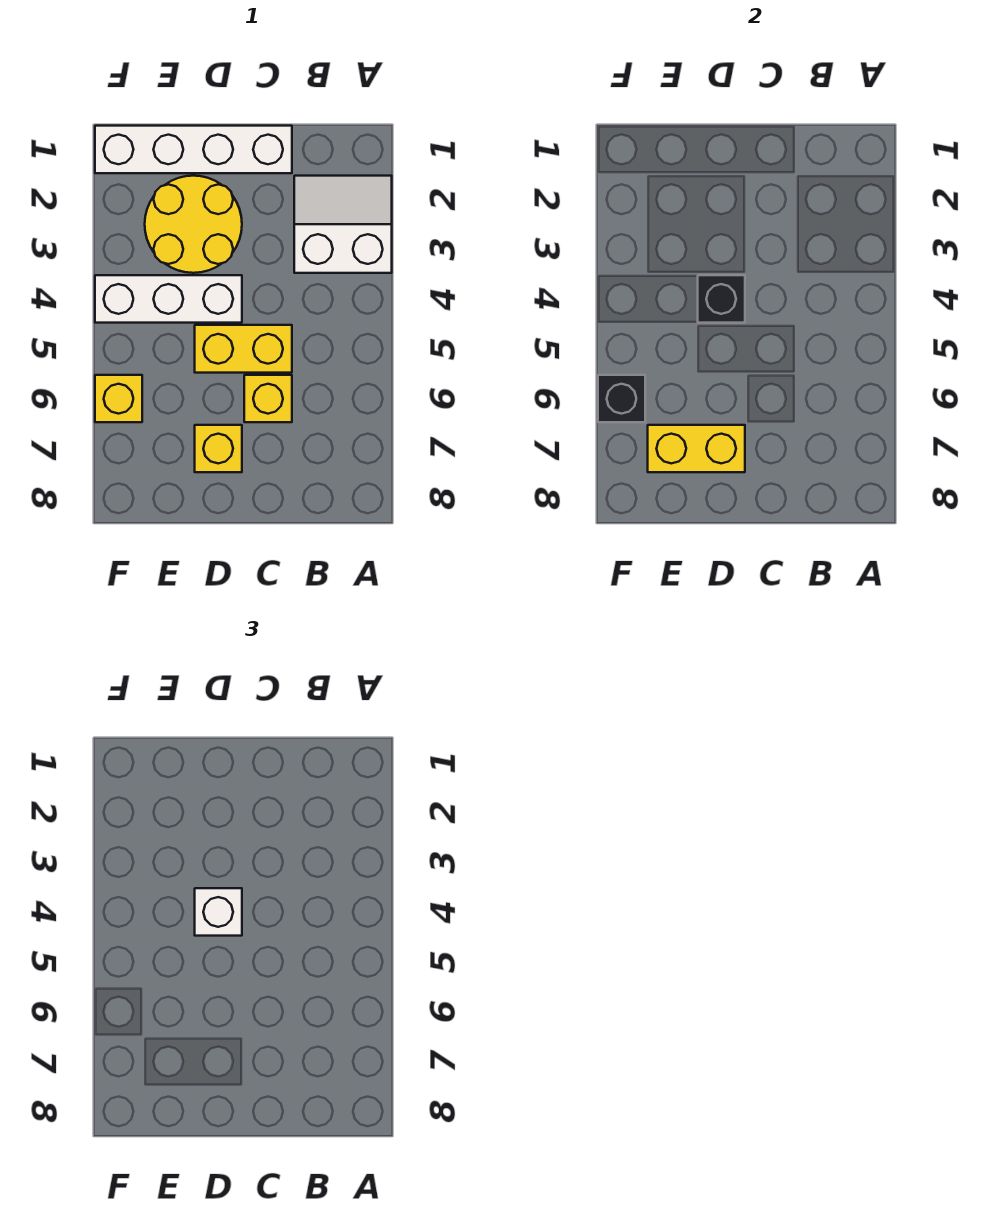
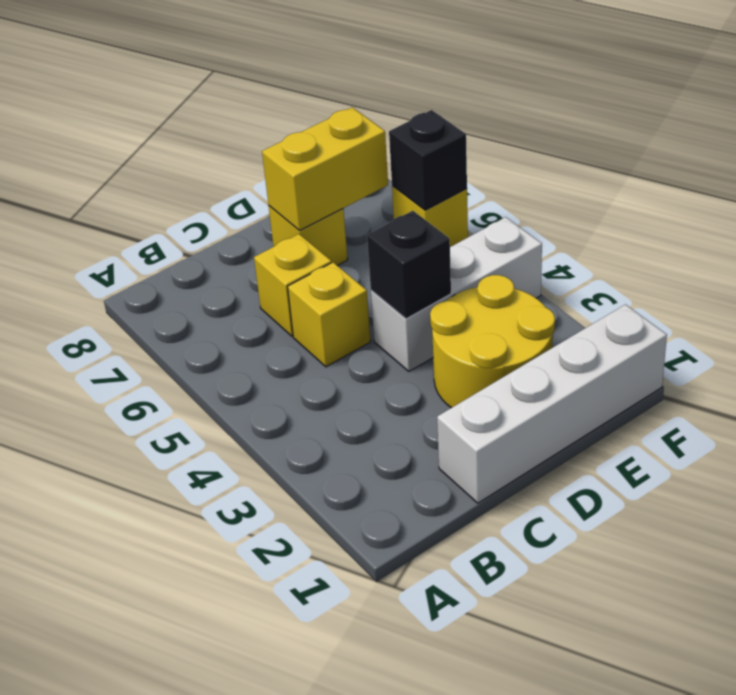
white slope A2:B3 level 1 top 3 -> none
yellow brick C5:D5 level 1 -> yellow brick C5 level 1
white brick D4 level 3 -> none

